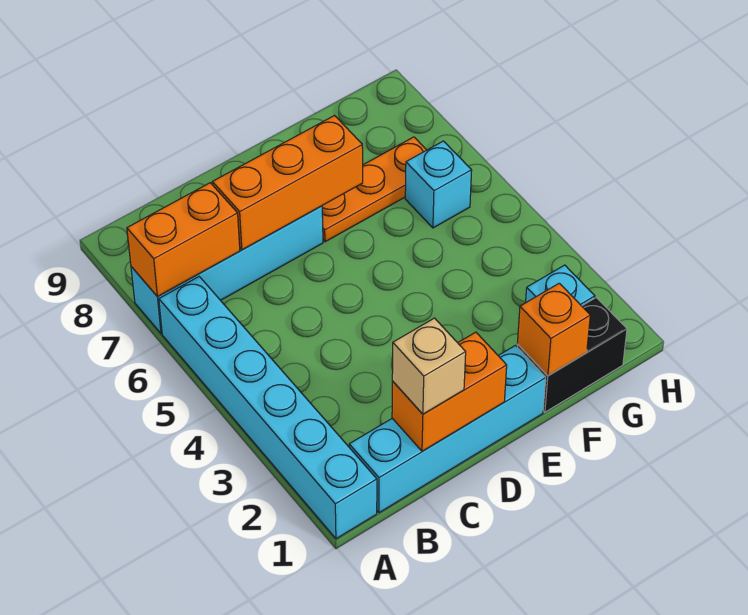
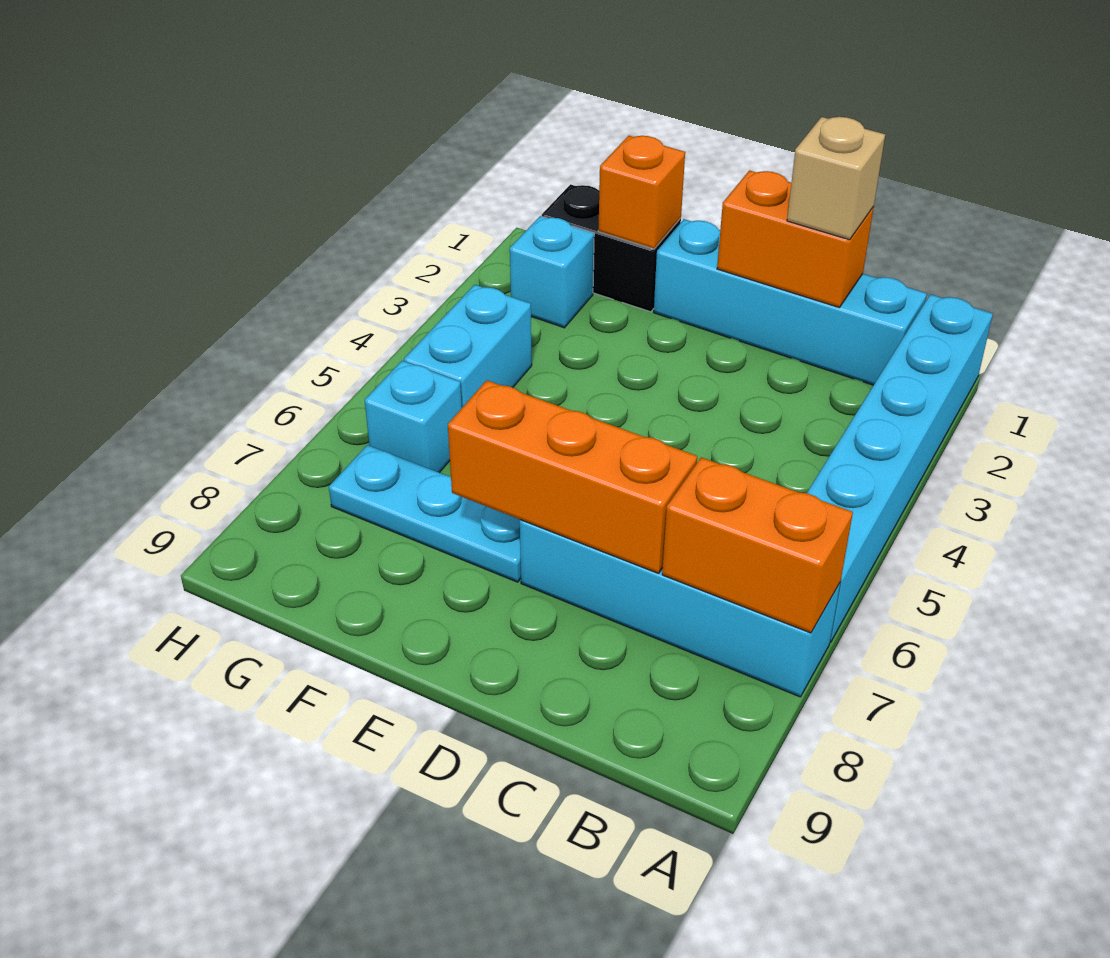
orange plate E7:G7 level 1 -> cyan plate E7:G7 level 1
none -> cyan brick G4:G5 level 1

